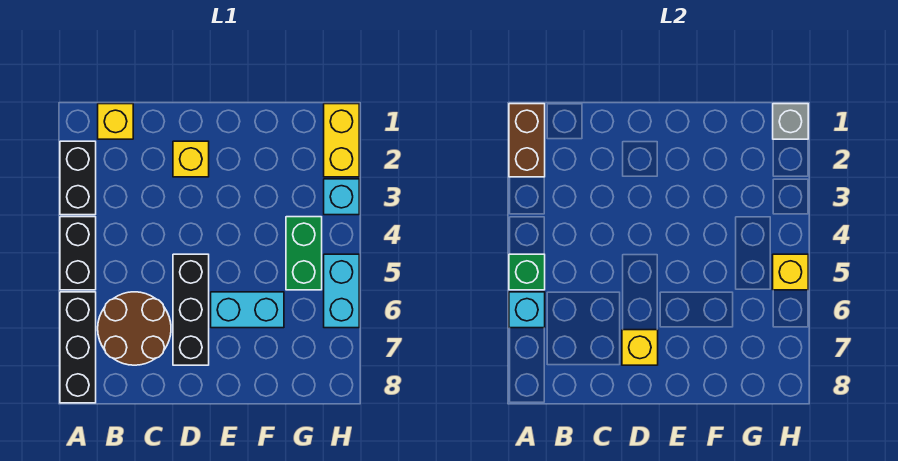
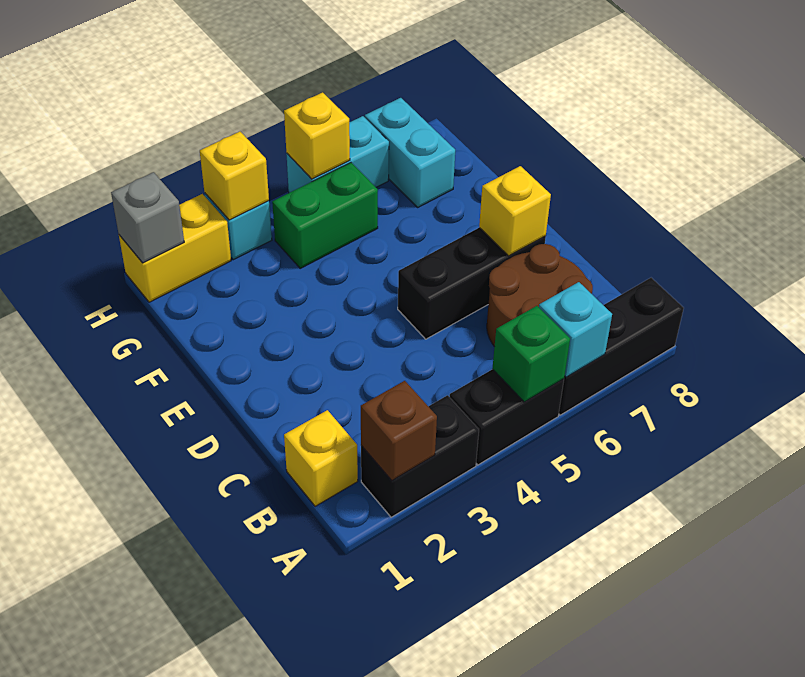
brown brick A1:A2 level 2 -> brown brick A2 level 2
yellow brick D2 level 1 -> yellow brick H3 level 2
cyan brick E6:F6 level 1 -> cyan brick G7:H7 level 1

